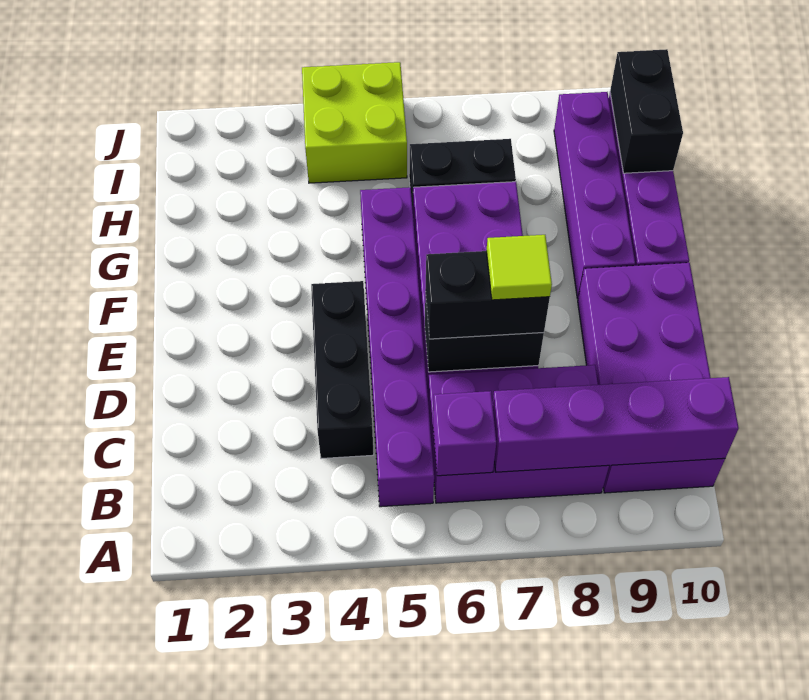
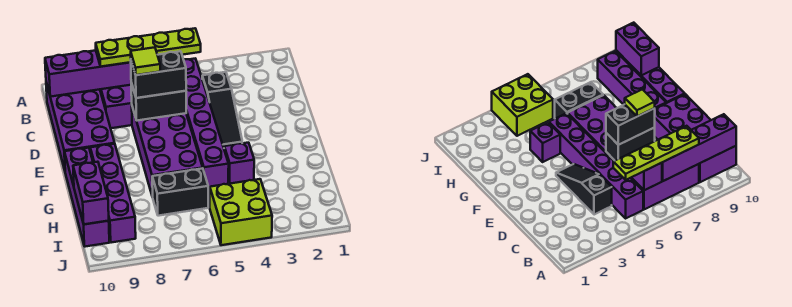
none -> lime plate B5:B8 level 3
black brick C4:E4 level 1 -> black slope C4:E4 level 1 top C
none -> purple brick G4 level 1
black brick H10:I10 level 2 -> purple brick H10:I10 level 2

